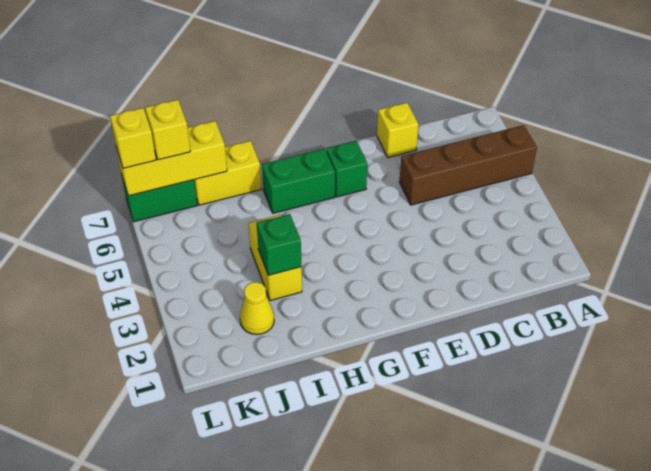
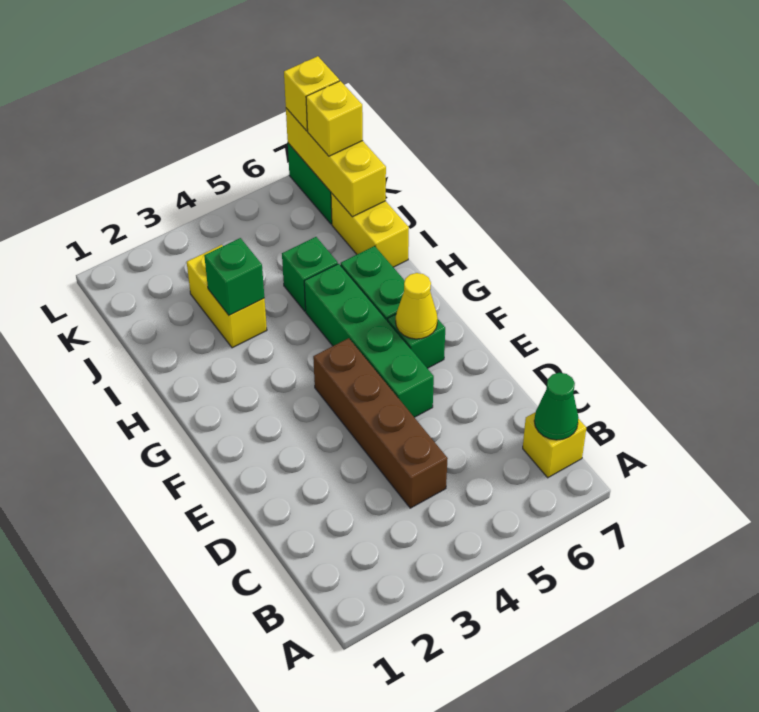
brown brick A5:D5 level 1 -> brown brick C4:F4 level 1
none -> green cone B7 level 2
yellow brick D7 level 1 -> yellow brick B7 level 1
none -> green brick E5:H5 level 1
yellow brick I3:I4 level 1 -> yellow brick I3:J3 level 1
none -> green brick I5 level 1
yellow cone J2 level 1 -> yellow cone F6 level 2

